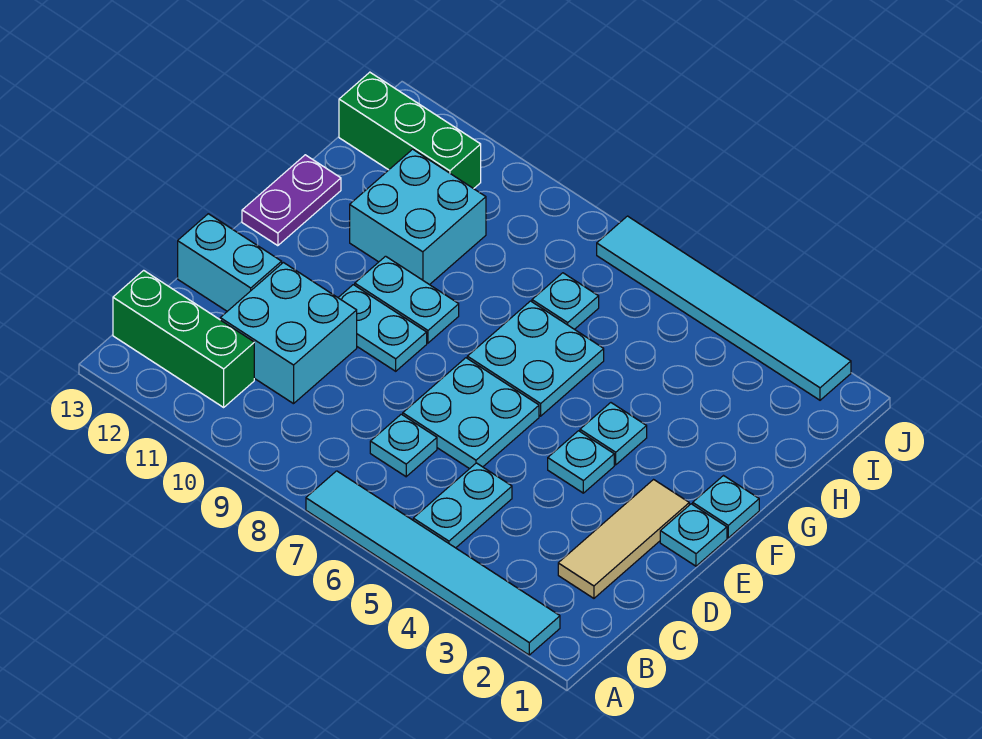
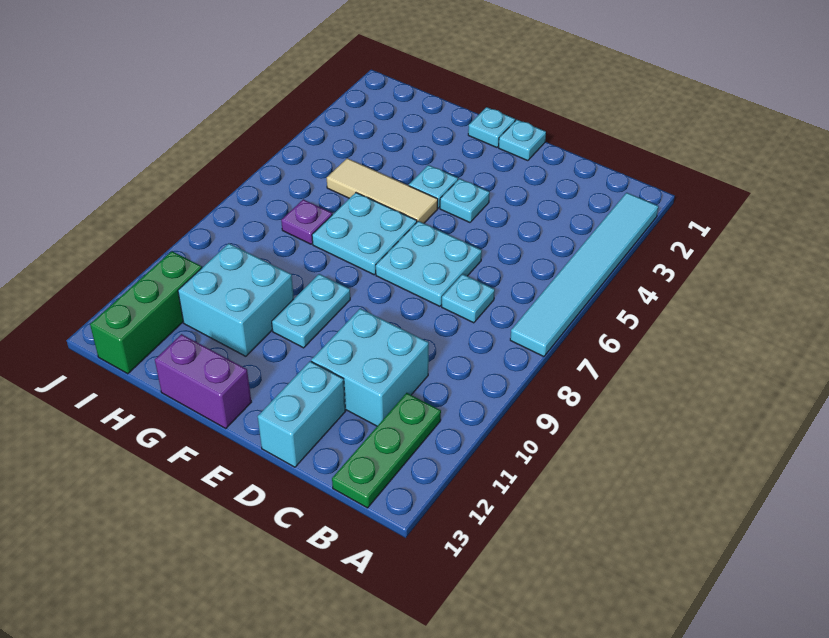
cyan plate B5:C5 level 1 -> none
green brick B11:B13 level 1 -> green plate B11:B13 level 1
tan tile C2:E2 level 1 -> tan tile F5:H5 level 1
cyan plate E9:E10 level 1 -> none
purple plate F13:G13 level 1 -> purple brick F13:G13 level 1
cyan plate H7 level 1 -> purple plate H7 level 1
cyan tile J2:J7 level 1 -> none

